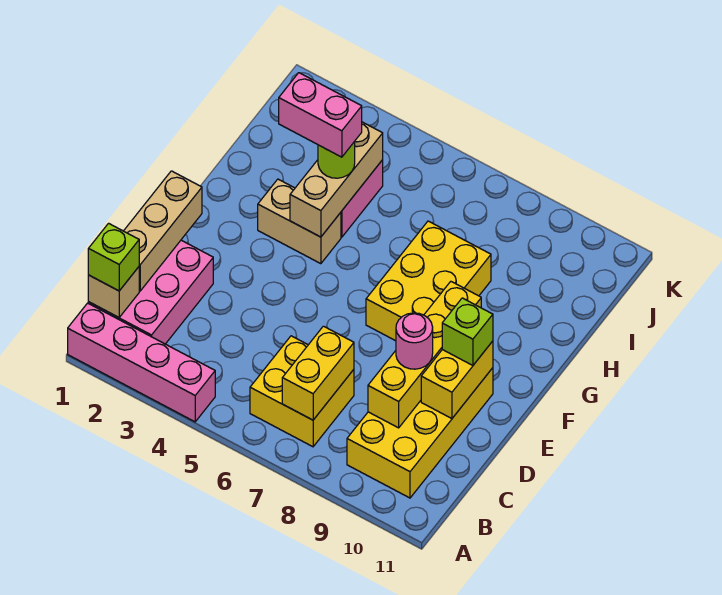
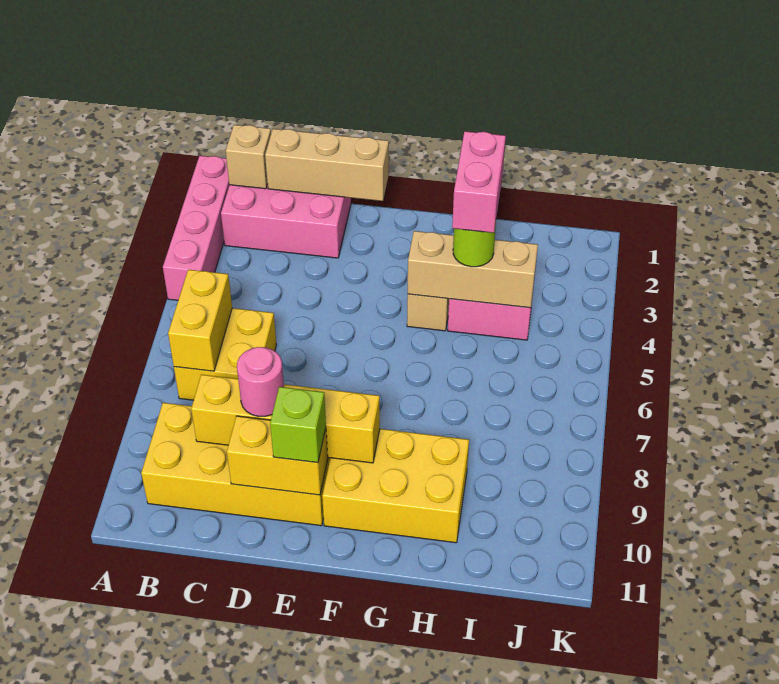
lime brick B1 level 3 -> none
yellow brick B7:C7 level 2 -> yellow brick B6:B7 level 2
yellow brick F7:H8 level 1 -> yellow brick F9:H10 level 1

